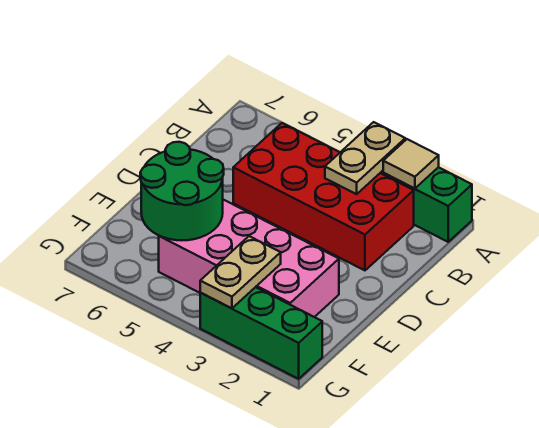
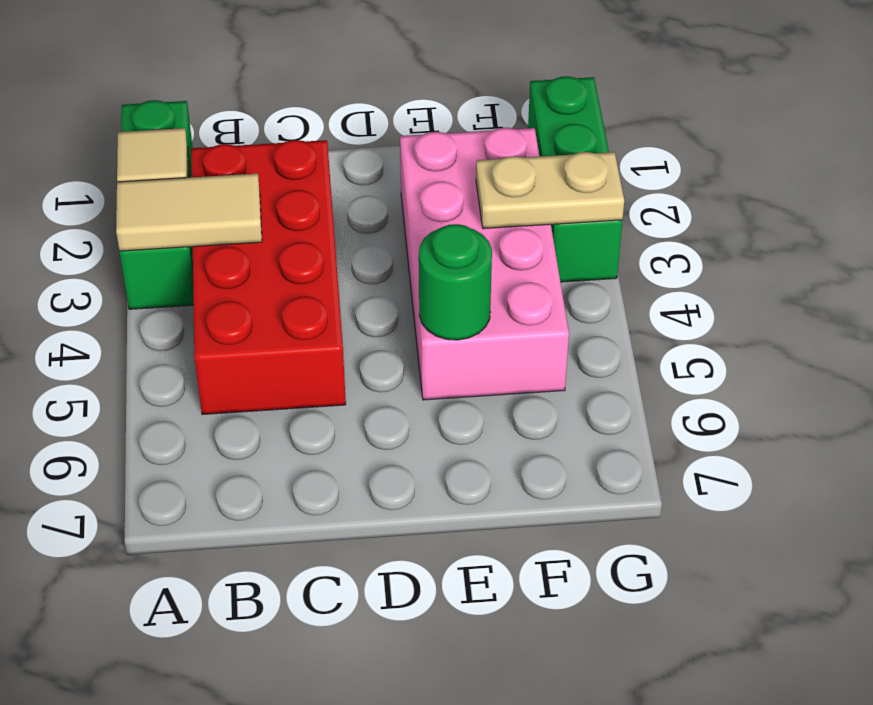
tan plate A3:B3 level 2 -> tan tile A3:B3 level 2
green round brick E5:F6 level 2 -> green round brick E5 level 2

